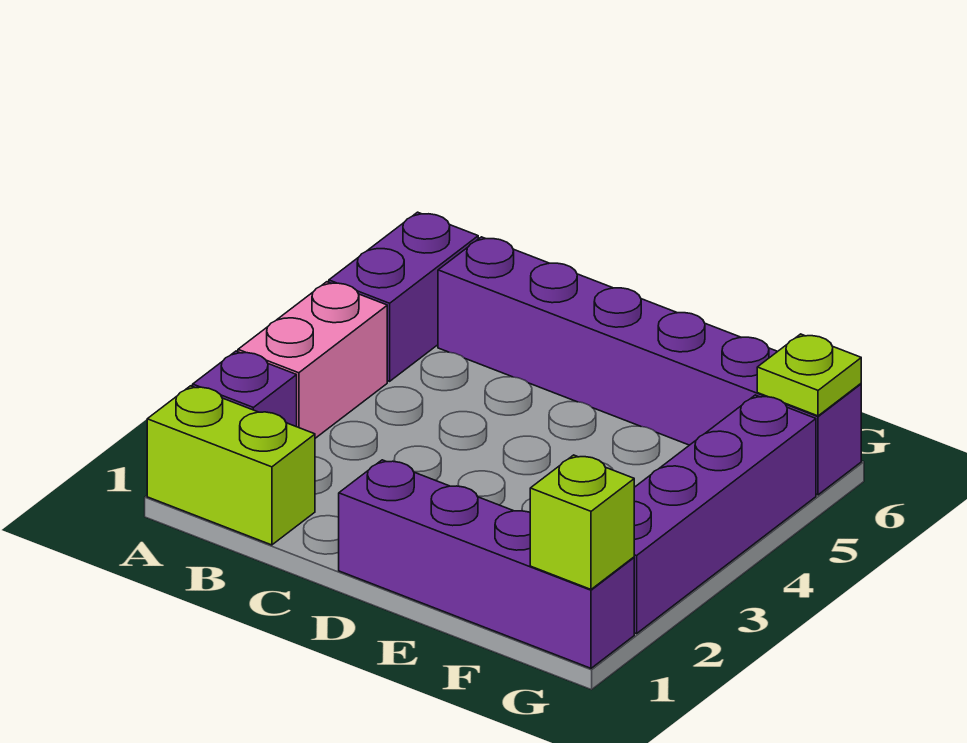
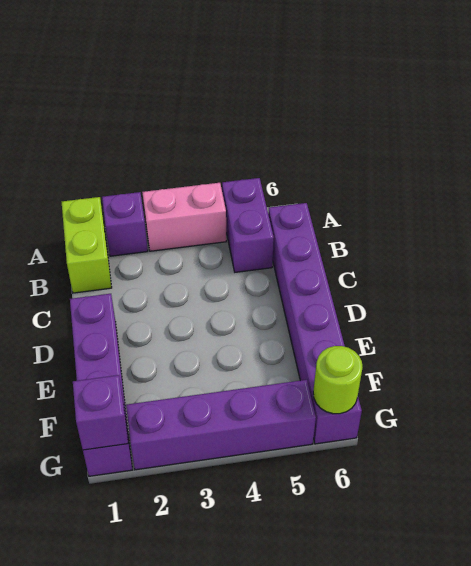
purple brick A5:A6 level 1 -> purple brick A5:B5 level 1
lime brick G1 level 2 -> purple brick G1 level 2
lime plate G6 level 2 -> lime round brick G6 level 2

